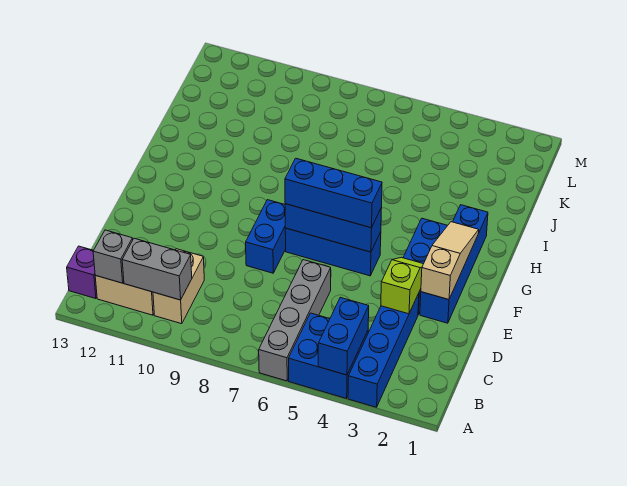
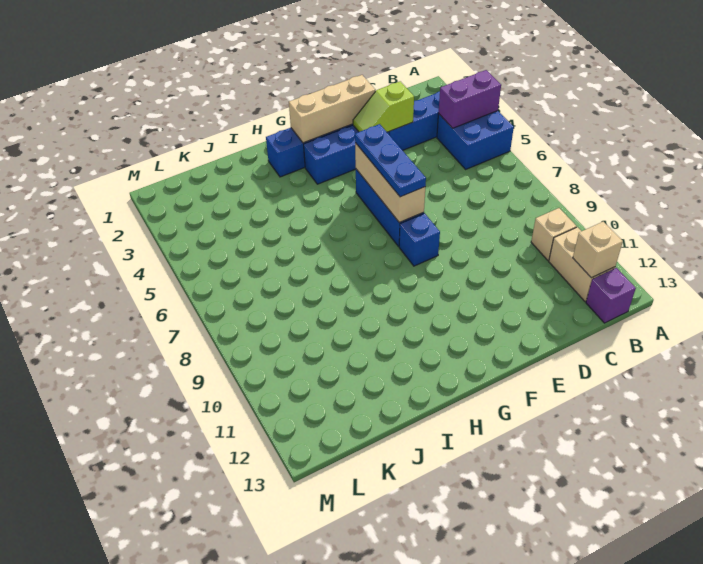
blue brick A4:B4 level 2 -> purple brick A4:B4 level 2
grey brick A6:D6 level 1 -> none
tan brick B10:C10 level 1 -> tan brick B10 level 1
grey brick B10:B11 level 2 -> none
grey brick B12 level 2 -> tan brick B12 level 2
tan slope E2:G2 level 2 top E -> tan brick E2:G2 level 2
blue brick E8:F8 level 1 -> blue brick F8 level 1
blue brick F5:F7 level 2 -> tan brick F5:F7 level 2
blue brick F5:F7 level 3 -> blue plate F5:F7 level 3

